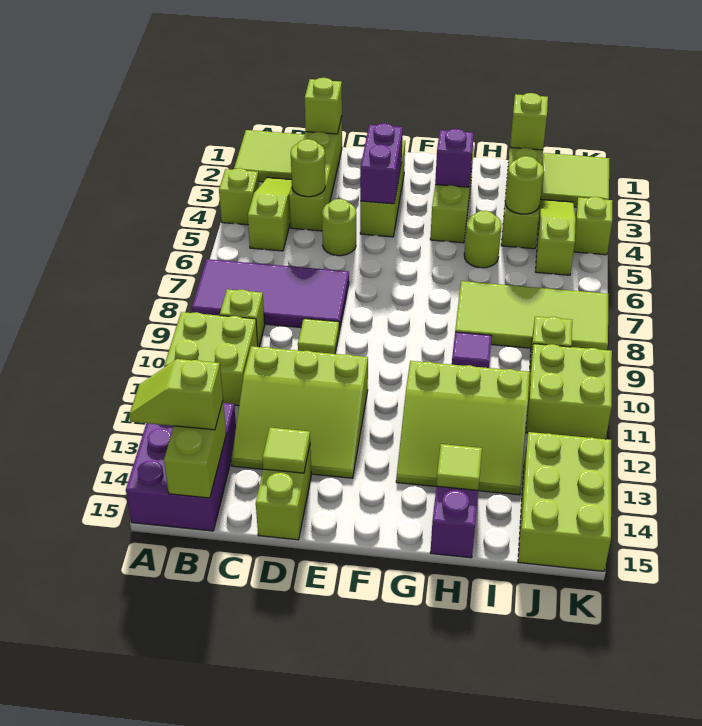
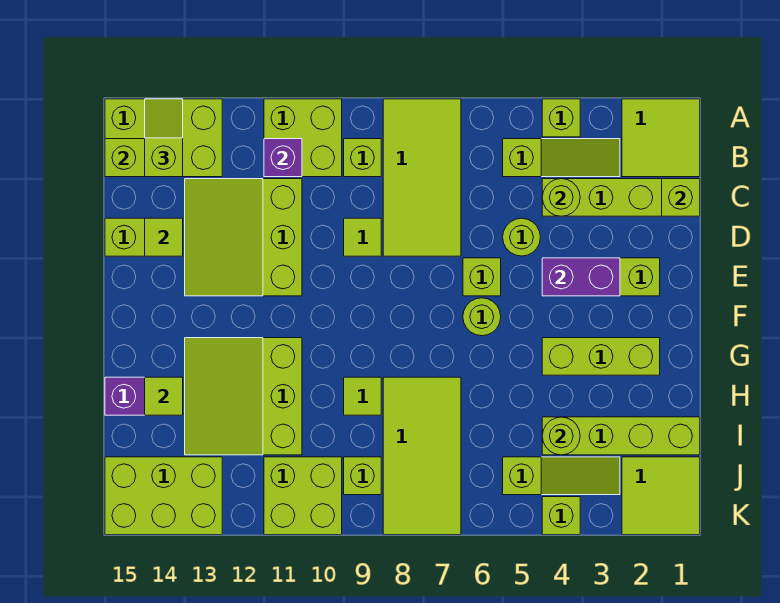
purple tile A7:D8 level 1 -> lime tile A7:D8 level 1
purple brick A13:B15 level 1 -> lime brick A13:B15 level 1
purple brick G3 level 2 -> purple brick B11 level 2
lime round brick H5 level 1 -> lime round brick F6 level 1
purple tile H9 level 1 -> lime tile H9 level 1
lime brick I1 level 2 -> lime brick E6 level 1

